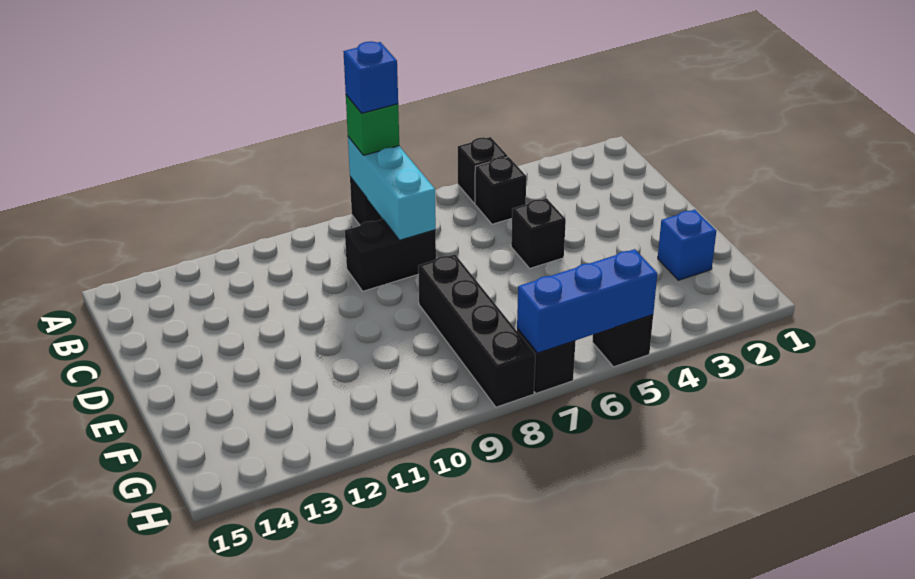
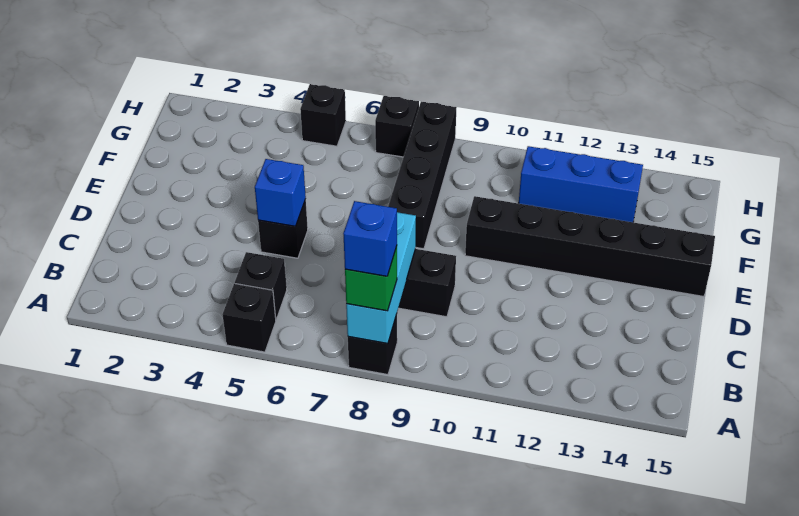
none -> black brick E10:E15 level 1
blue brick F2 level 1 -> blue brick D5 level 2
blue brick H5:H7 level 2 -> blue brick G11:G13 level 1

